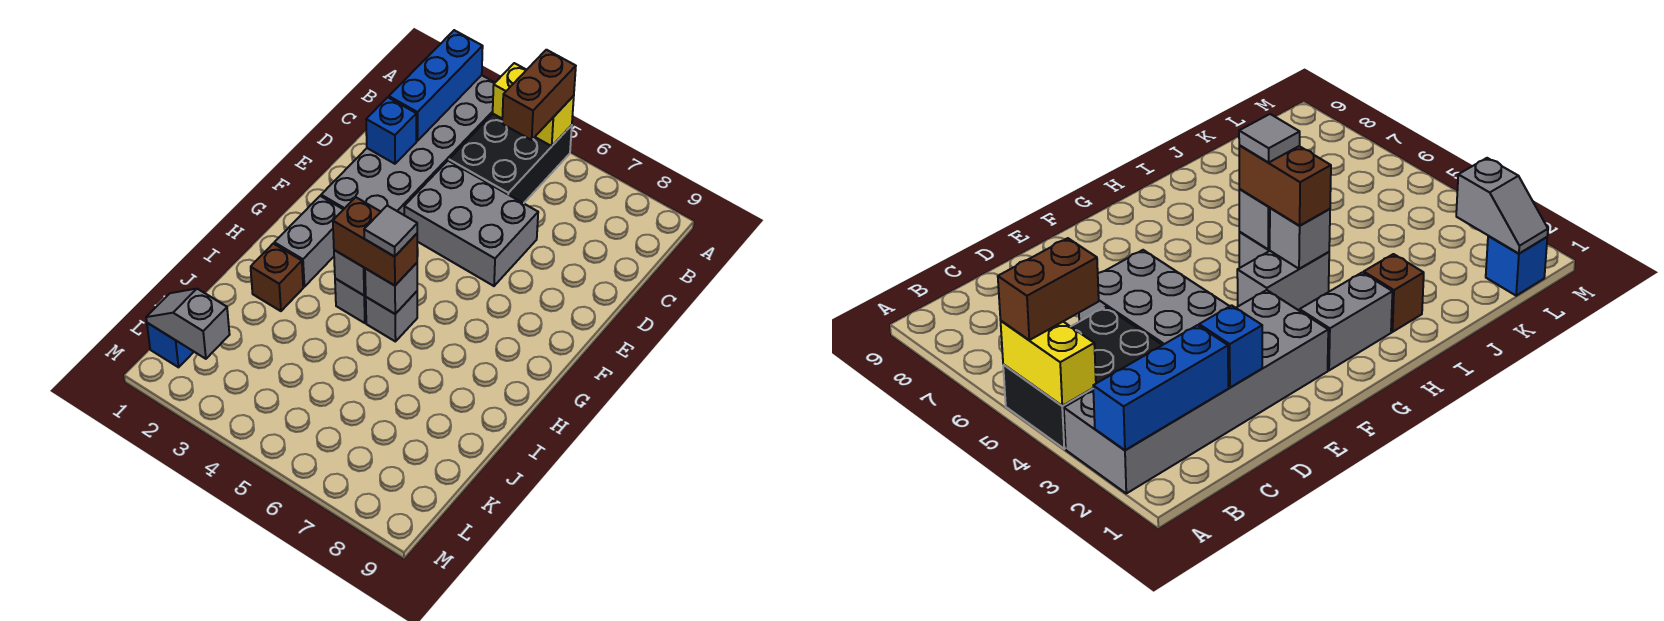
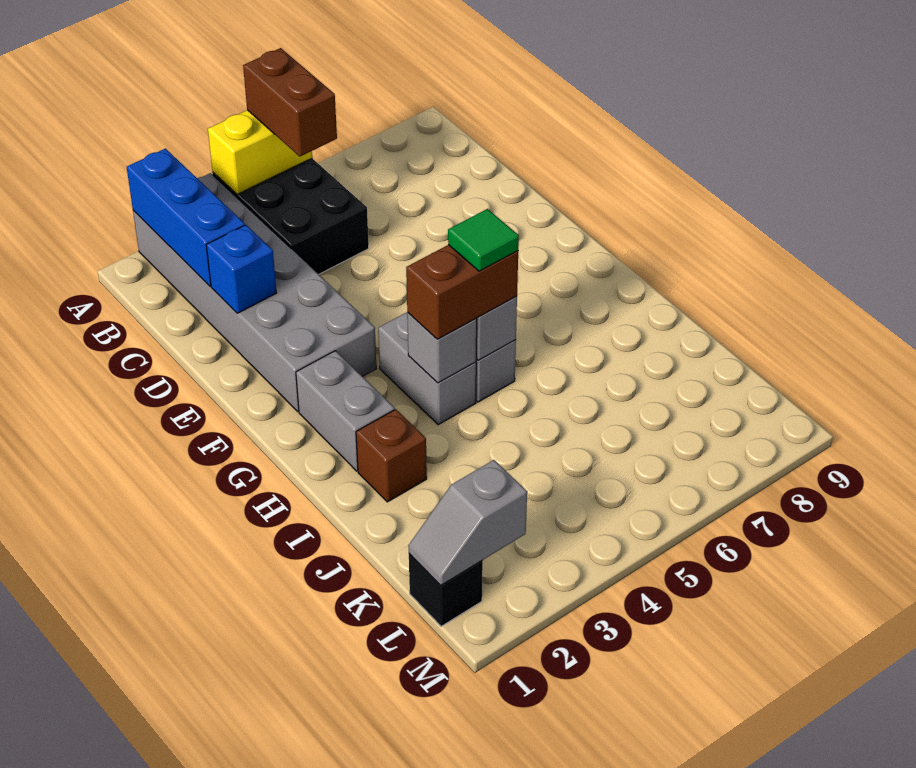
grey brick D4:E6 level 1 -> none
grey tile H5 level 4 -> green tile H5 level 4
blue brick L1 level 1 -> black brick L1 level 1

